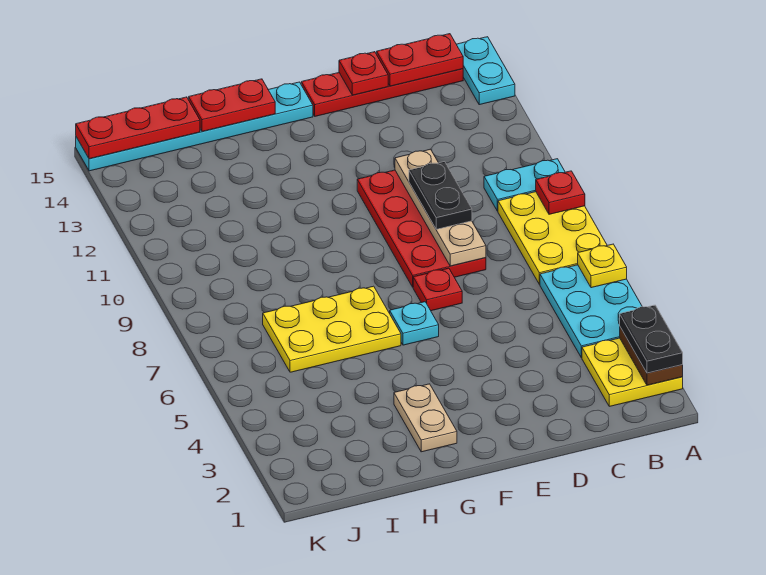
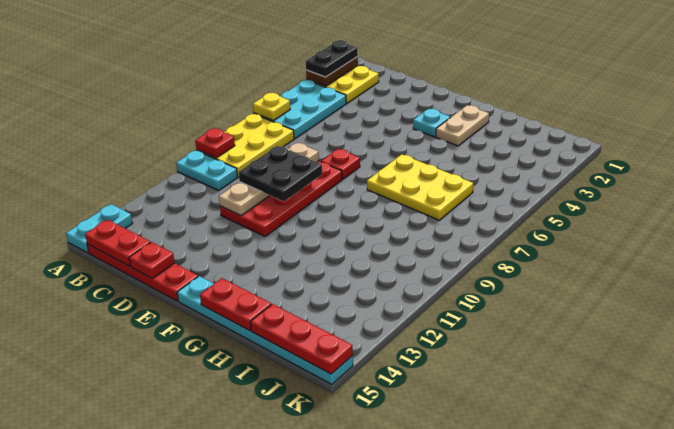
black plate D9:D10 level 3 -> black plate D9:E10 level 3
cyan plate F6 level 1 -> cyan plate F3 level 1

